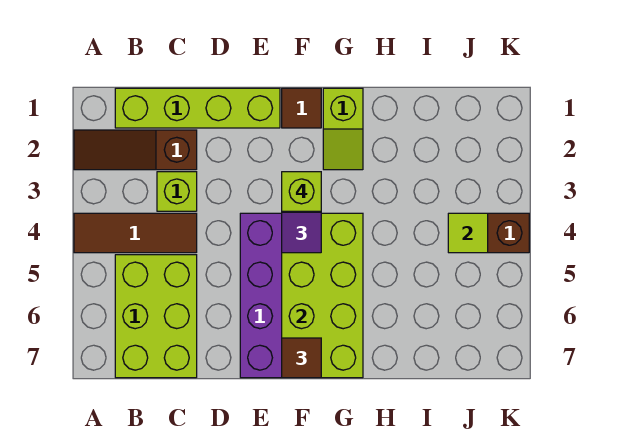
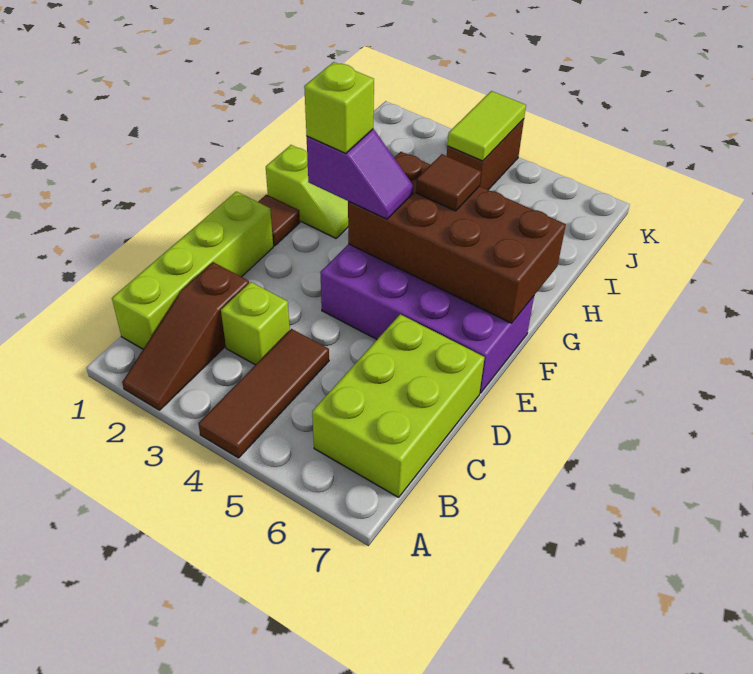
lime brick B5:C7 level 1 -> lime brick B6:D7 level 1
lime brick F4:G7 level 2 -> brown brick F4:G7 level 2
brown tile F7 level 3 -> brown tile G5 level 3
lime tile J4 level 2 -> lime tile J4:K4 level 2

